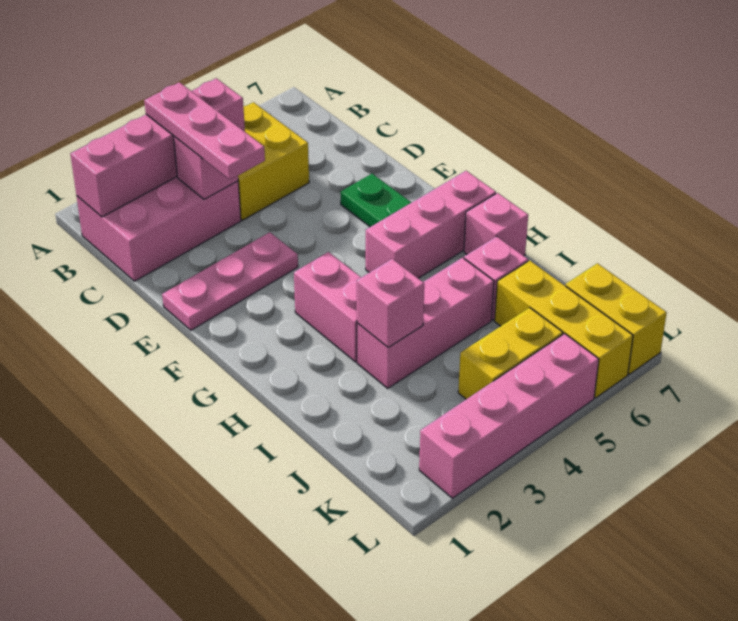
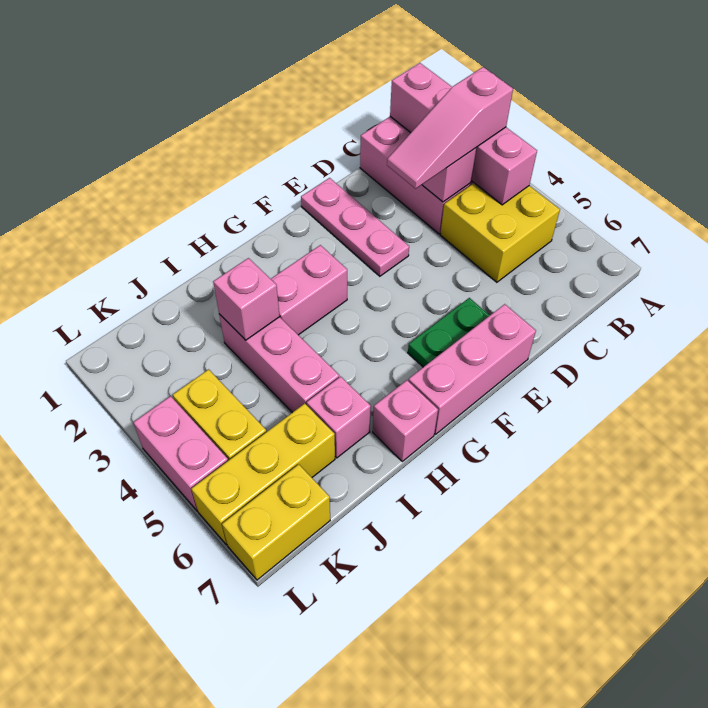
pink plate B3:D3 level 3 -> pink slope B3:D3 level 3 top B
pink brick G5:G7 level 1 -> pink brick E7:G7 level 1
pink brick L2:L5 level 1 -> pink brick L4:L5 level 1

